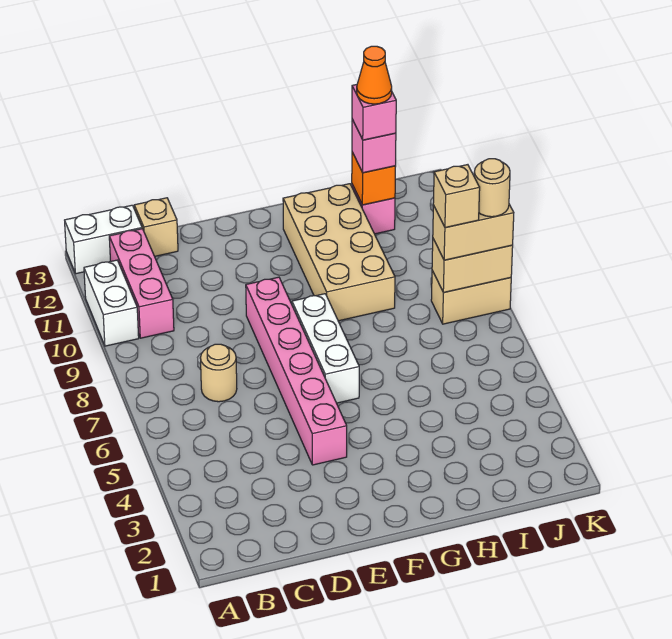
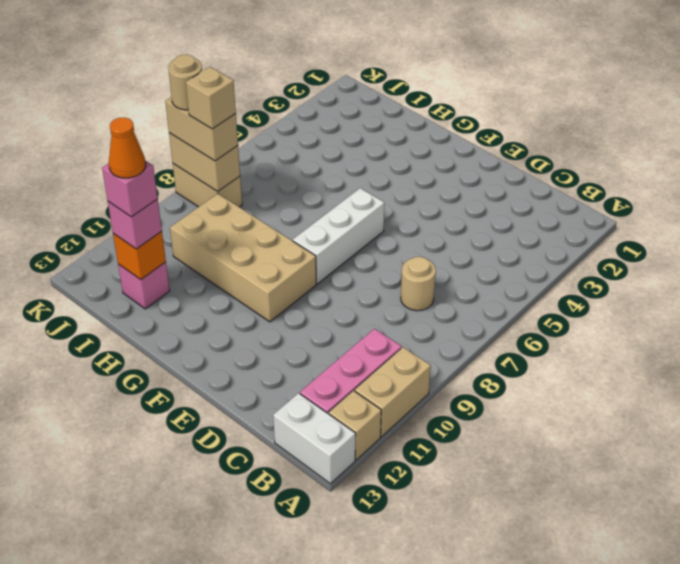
white brick A10:A11 level 1 -> tan brick A10:A11 level 1
tan brick C13 level 1 -> tan brick A12 level 1
pink brick E4:E9 level 1 -> none
tan brick G9:H12 level 1 -> tan brick F9:I10 level 1

